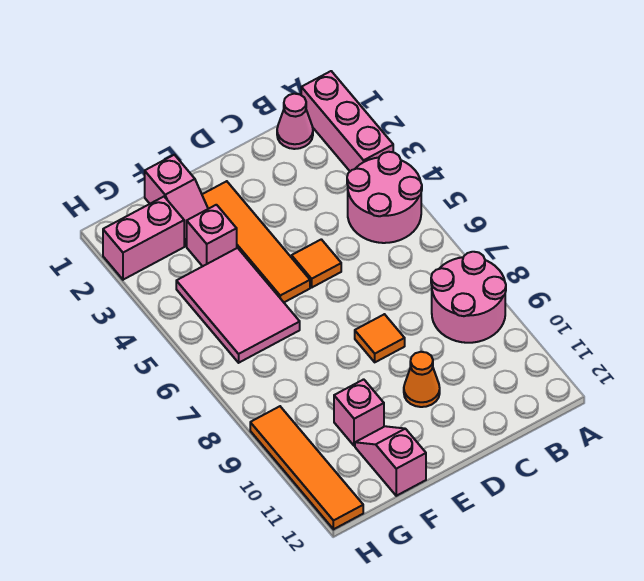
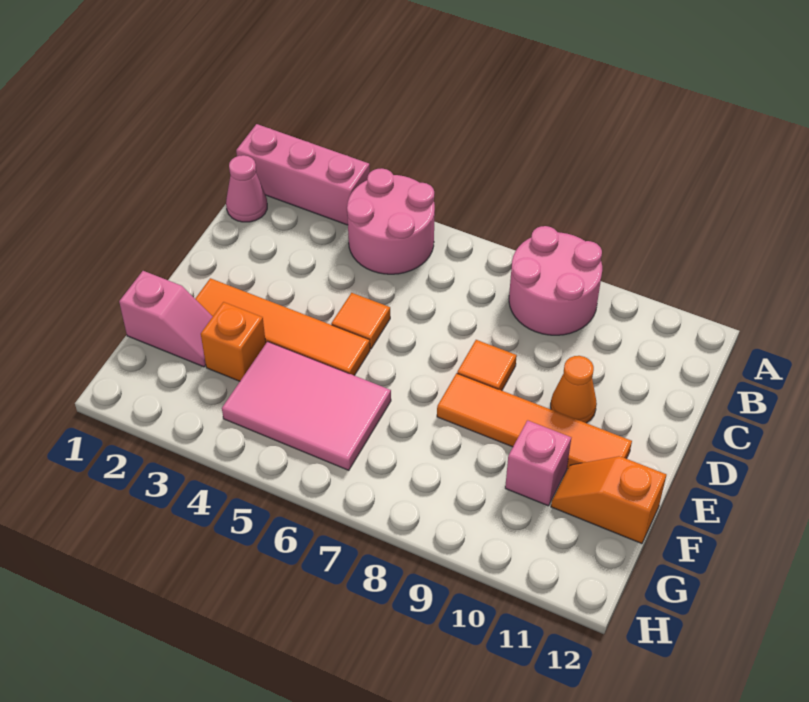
pink brick F3 level 1 -> orange brick F3 level 1
pink slope F11:F12 level 1 top 12 -> orange slope F11:F12 level 1 top 12
pink brick G2:H2 level 1 -> none
orange tile H9:H12 level 1 -> orange tile E8:E11 level 1

